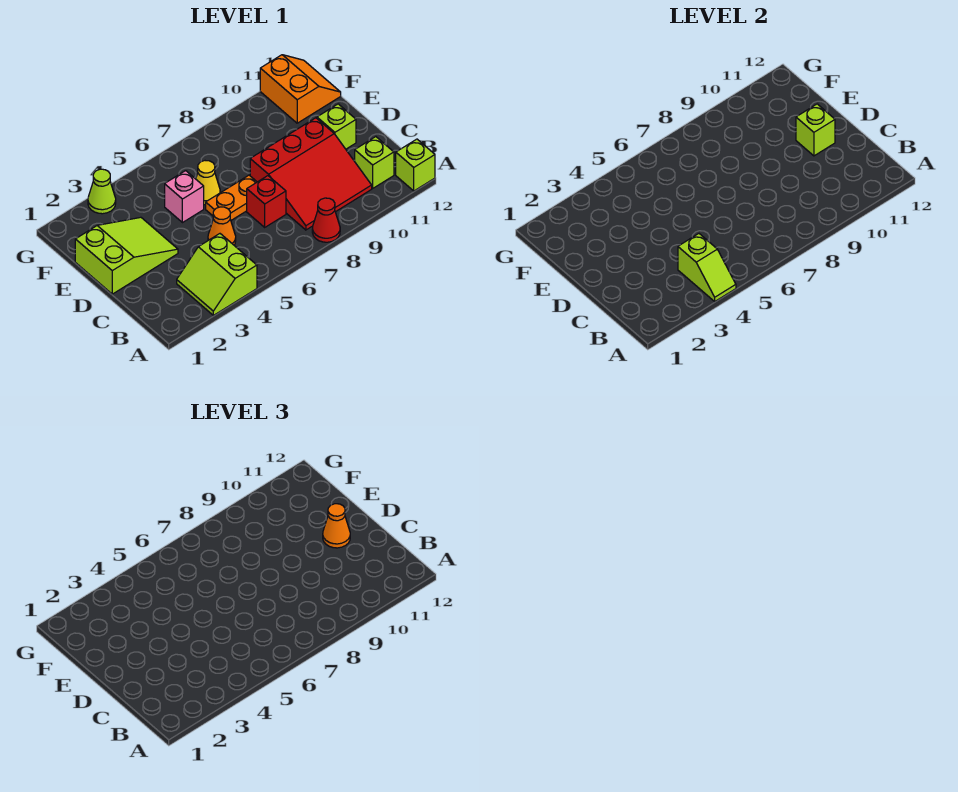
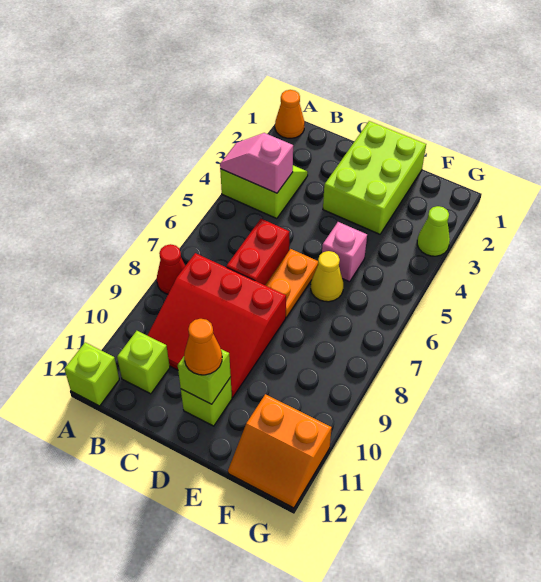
lime slope A4:B4 level 2 top B -> pink slope A4:B4 level 2 top B
red slope B8:D10 level 1 top D -> red slope B8:D10 level 1 top 8
orange cone C5 level 1 -> orange cone A1 level 1
red brick C7 level 1 -> red brick C6:C7 level 1
lime slope D1:E3 level 1 top 1 -> lime brick D1:E3 level 1

